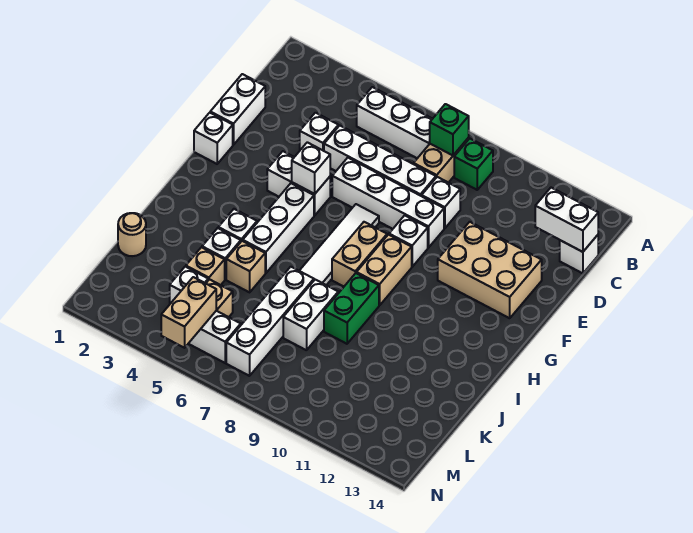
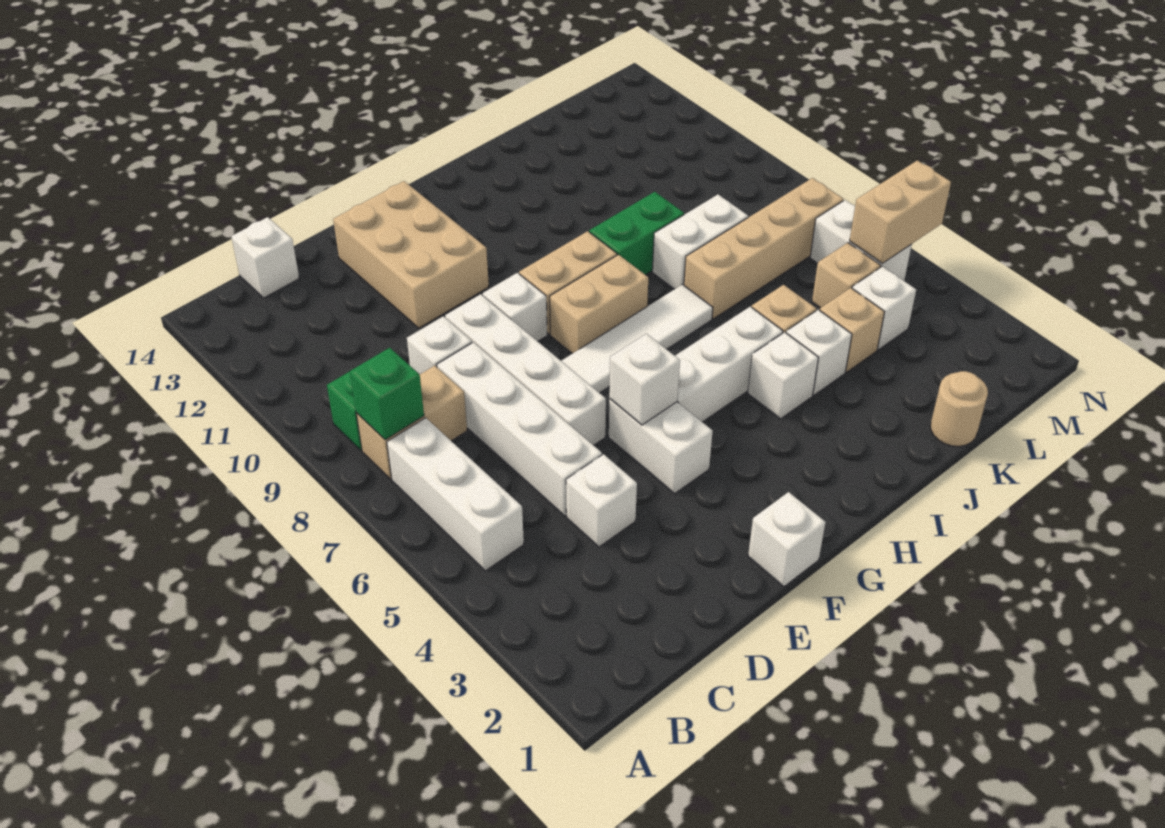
white brick C13:C14 level 2 -> none
white brick D1:E1 level 1 -> none
white brick J7:M7 level 1 -> tan brick J7:M7 level 1

